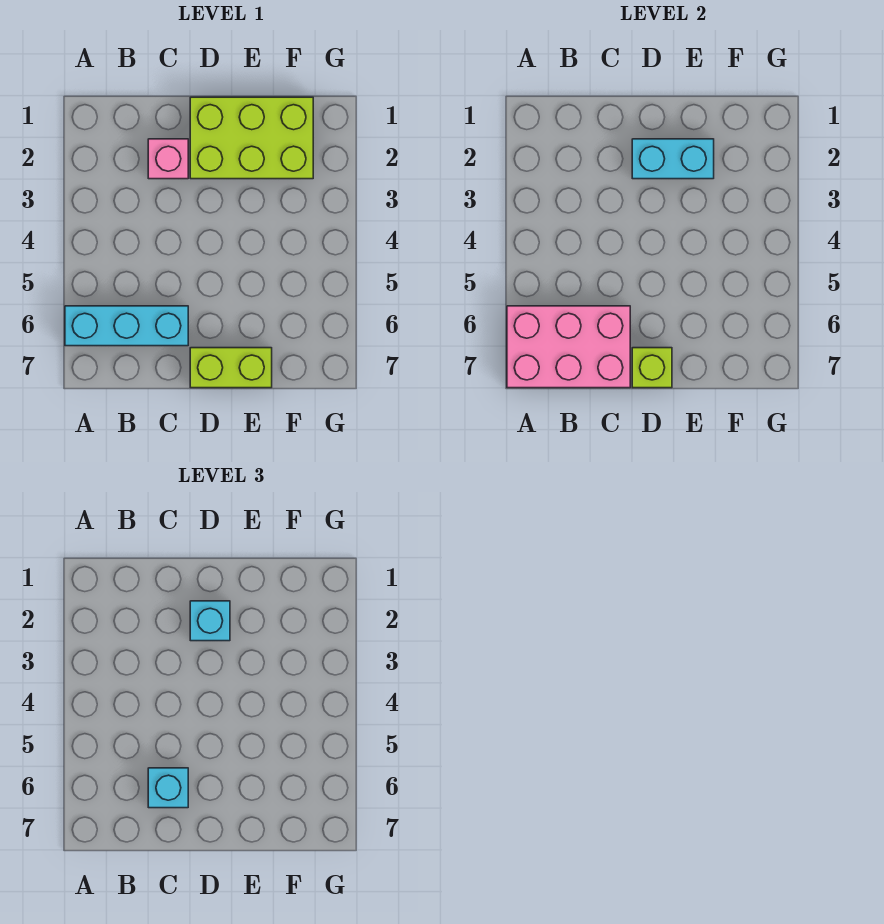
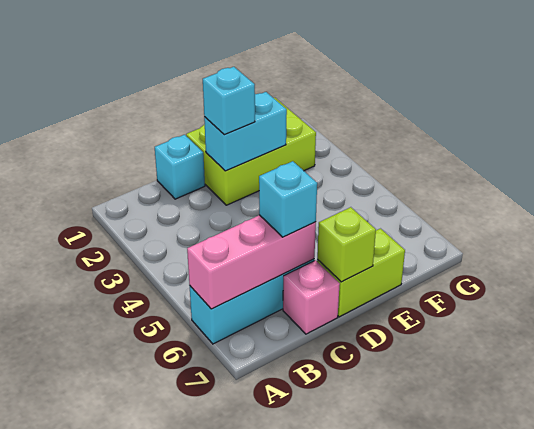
pink brick A6:C7 level 2 -> pink brick A6:C6 level 2
none -> cyan brick C1 level 1
pink brick C2 level 1 -> pink brick C7 level 1

